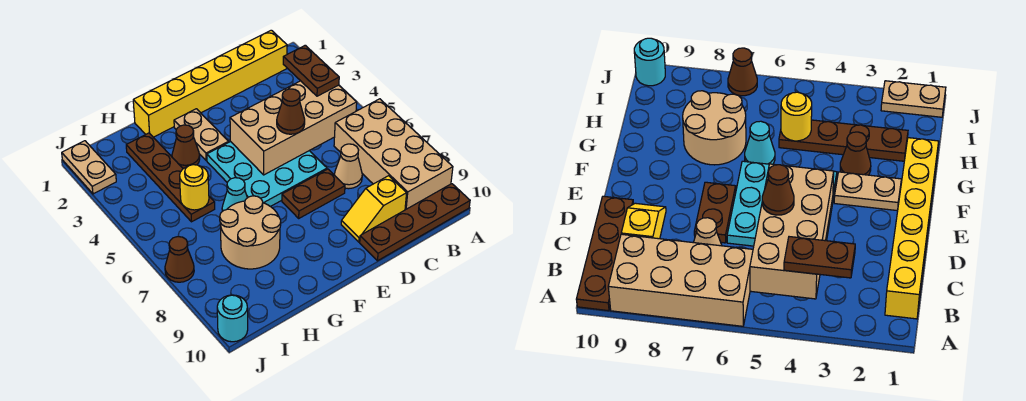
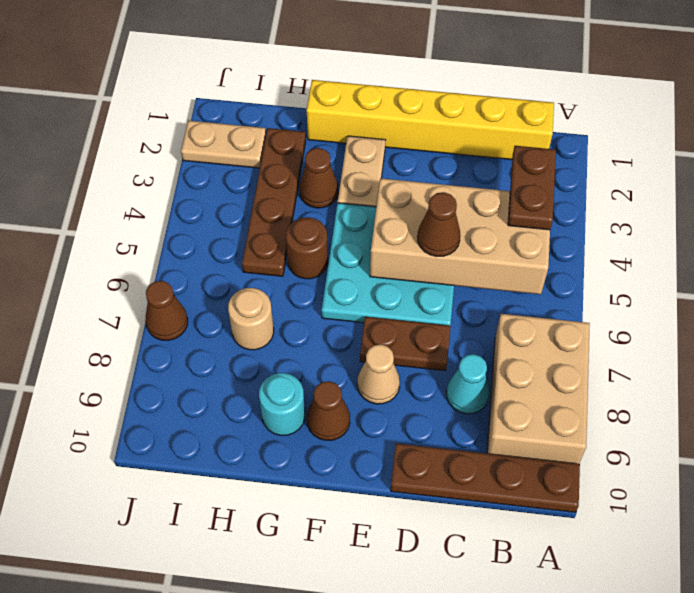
tan brick A6:B9 level 1 -> tan brick A7:B9 level 1
tan cone C7 level 1 -> tan cone E8 level 1
yellow slope C9:D9 level 1 top C -> none
none -> brown cone F9 level 1
none -> brown round brick G5 level 1
cyan cone G6 level 1 -> cyan cone C8 level 1
tan round brick G7:H8 level 1 -> tan round brick H7 level 1
yellow round brick H5 level 2 -> none
tan plate J1:J2 level 1 -> tan plate I2:J2 level 1
cyan round brick J10 level 1 -> cyan round brick G9 level 1

